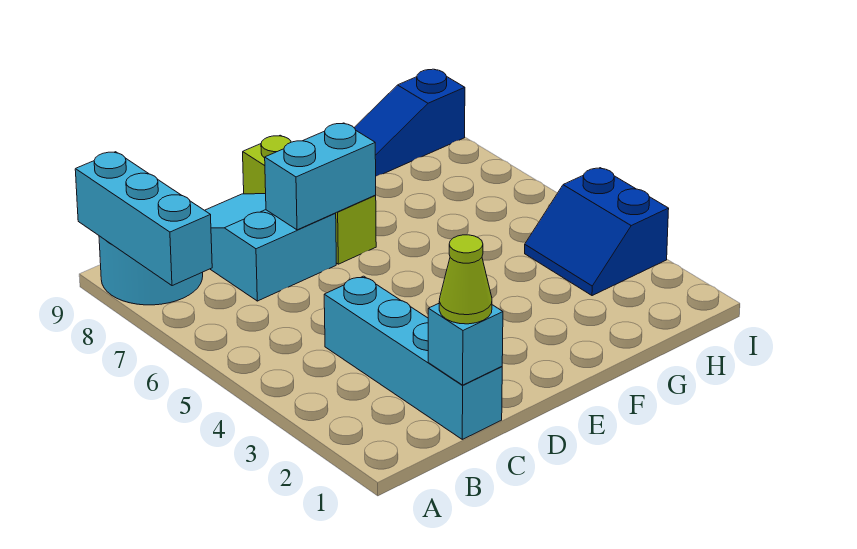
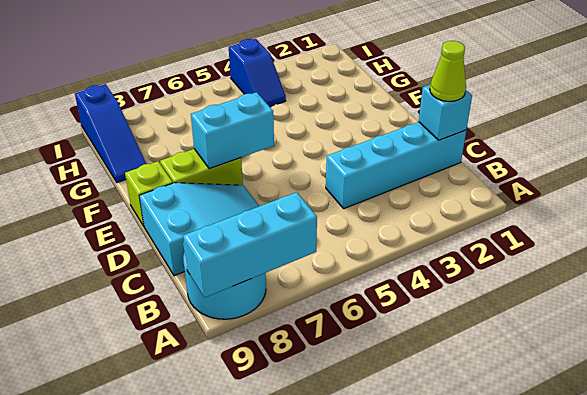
cyan slope C7:D9 level 1 top 7 -> cyan slope C7:D9 level 1 top 9
cyan brick D7:E7 level 2 -> cyan brick E6:E7 level 2
blue slope H3:I4 level 1 top I -> blue slope H4:I4 level 1 top I

